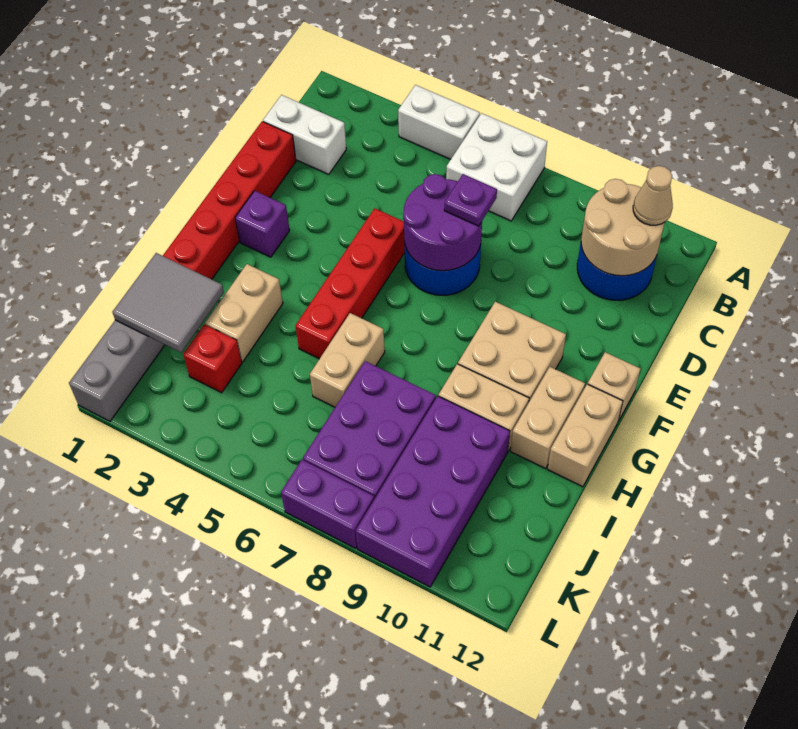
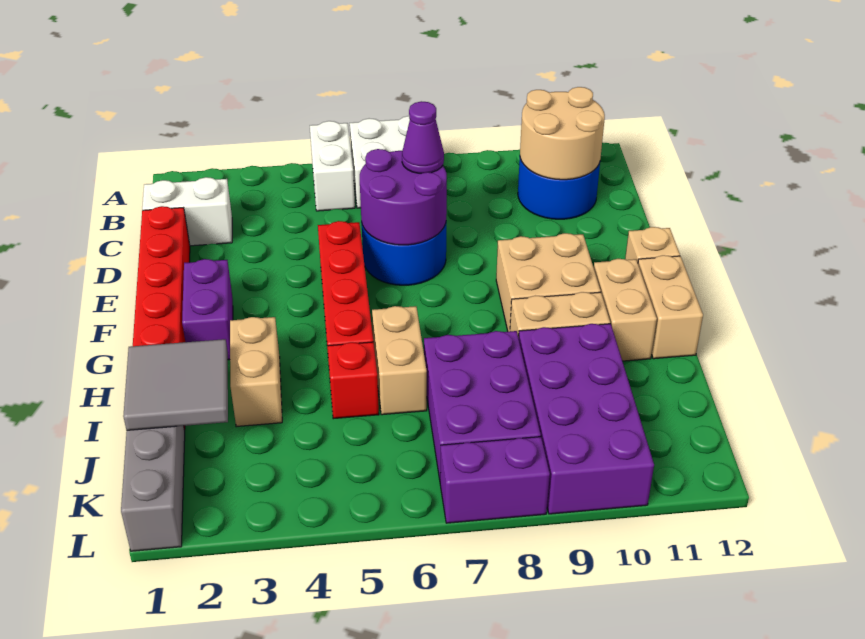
white brick A4:A5 level 1 -> white brick A5:B5 level 1
tan cone B11 level 3 -> none
purple plate D7 level 3 -> purple cone D7 level 3
purple brick F2 level 1 -> purple brick F2:G2 level 1
red brick J3 level 1 -> red brick I5 level 1

